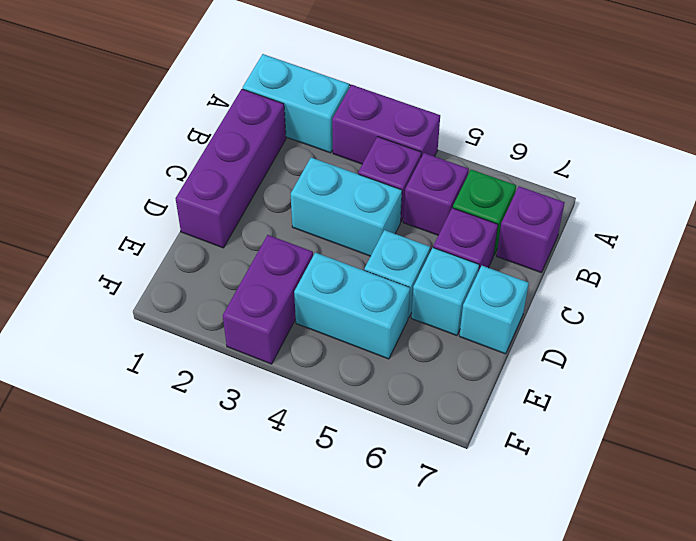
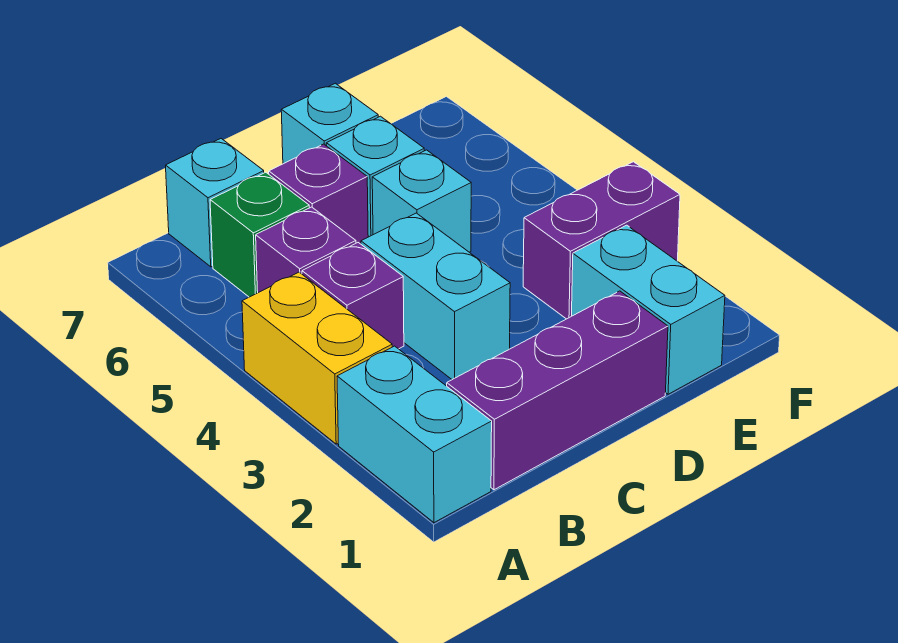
purple brick A3:A4 level 1 -> yellow brick A3:A4 level 1
purple brick B7 level 1 -> cyan brick B7 level 1
cyan brick E4:E5 level 1 -> cyan brick E1:E2 level 1

